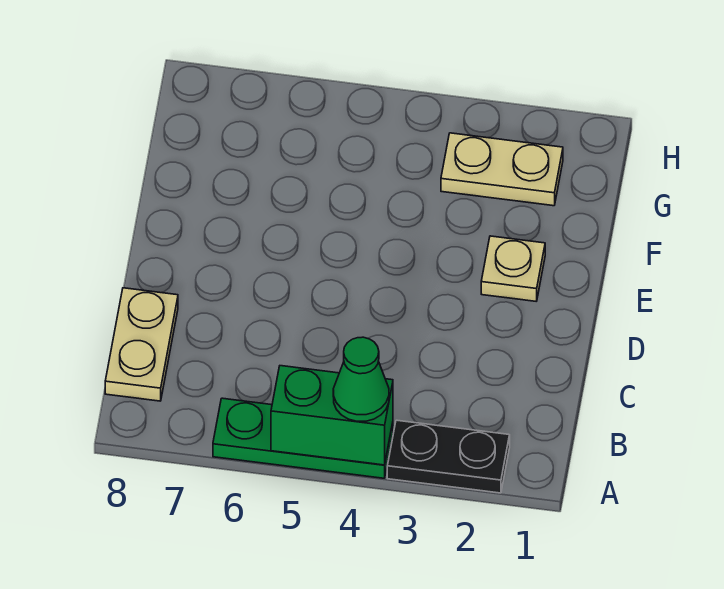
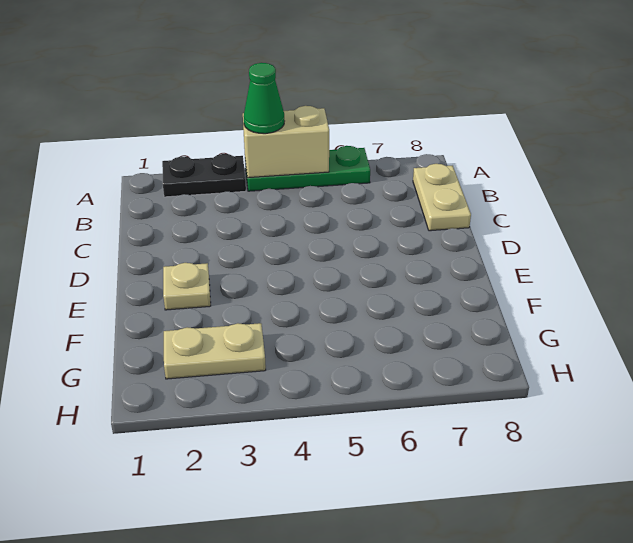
green brick A4:A5 level 2 -> tan brick A4:A5 level 2

